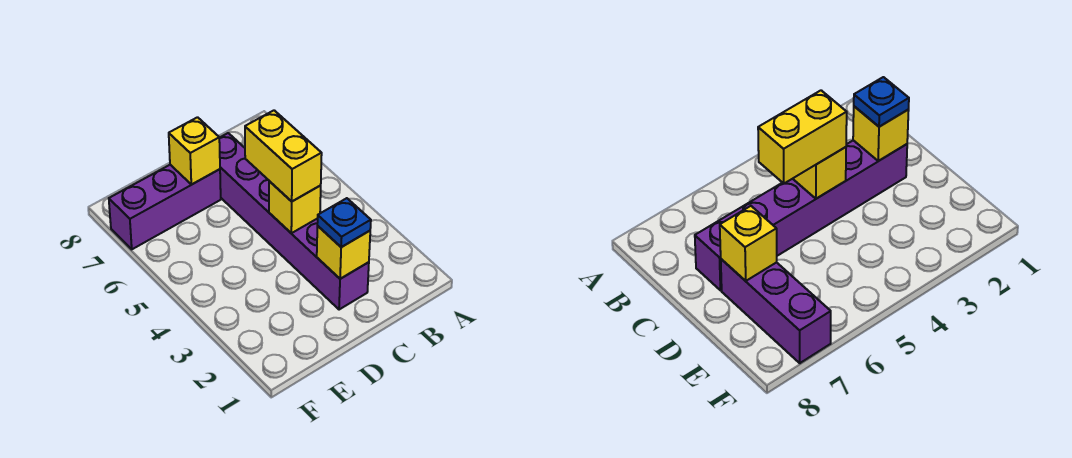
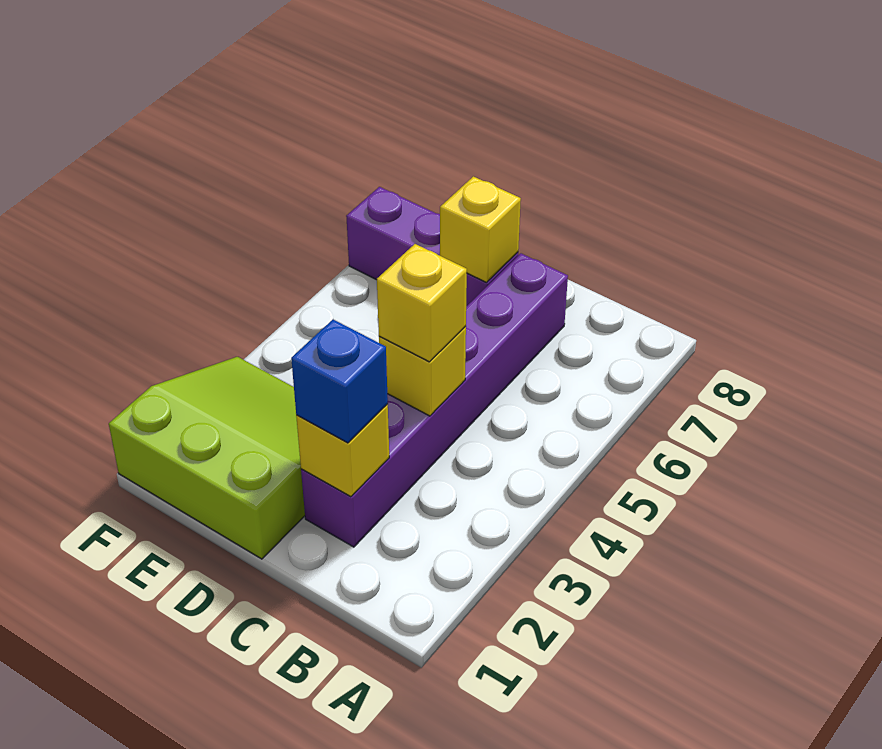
blue plate C2 level 3 -> blue brick C2 level 3
yellow brick C4:C5 level 3 -> yellow brick C4 level 3
none -> lime slope D1:F3 level 1 top 1

